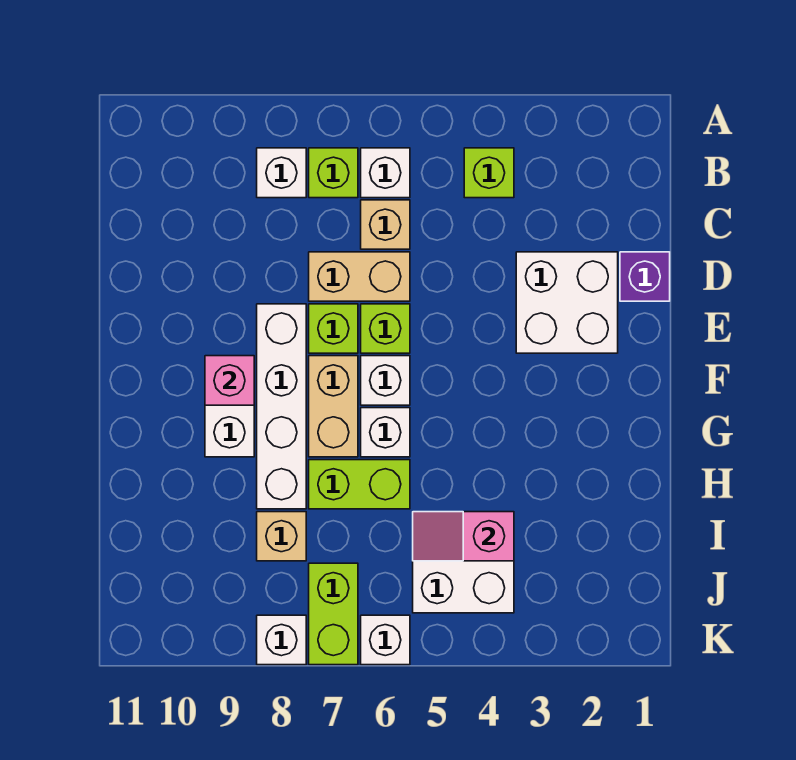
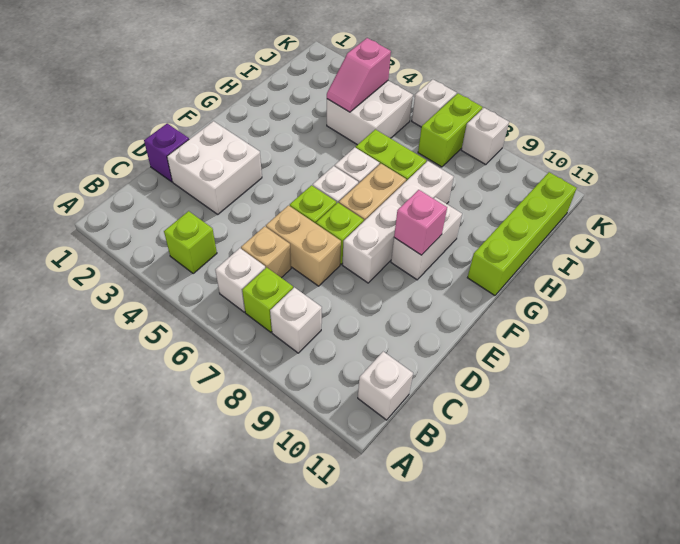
none -> white brick B11 level 1
none -> lime brick G11:J11 level 1
pink slope I4:I5 level 2 top 4 -> pink slope I4:J4 level 2 top J
tan brick I8 level 1 -> none

